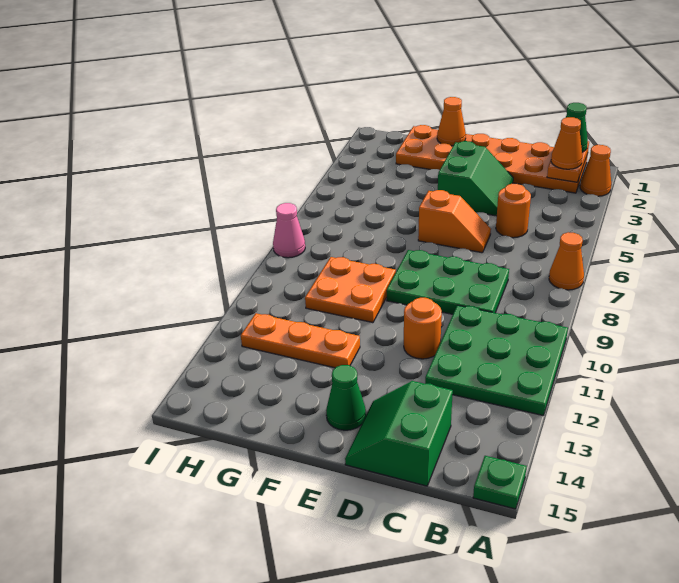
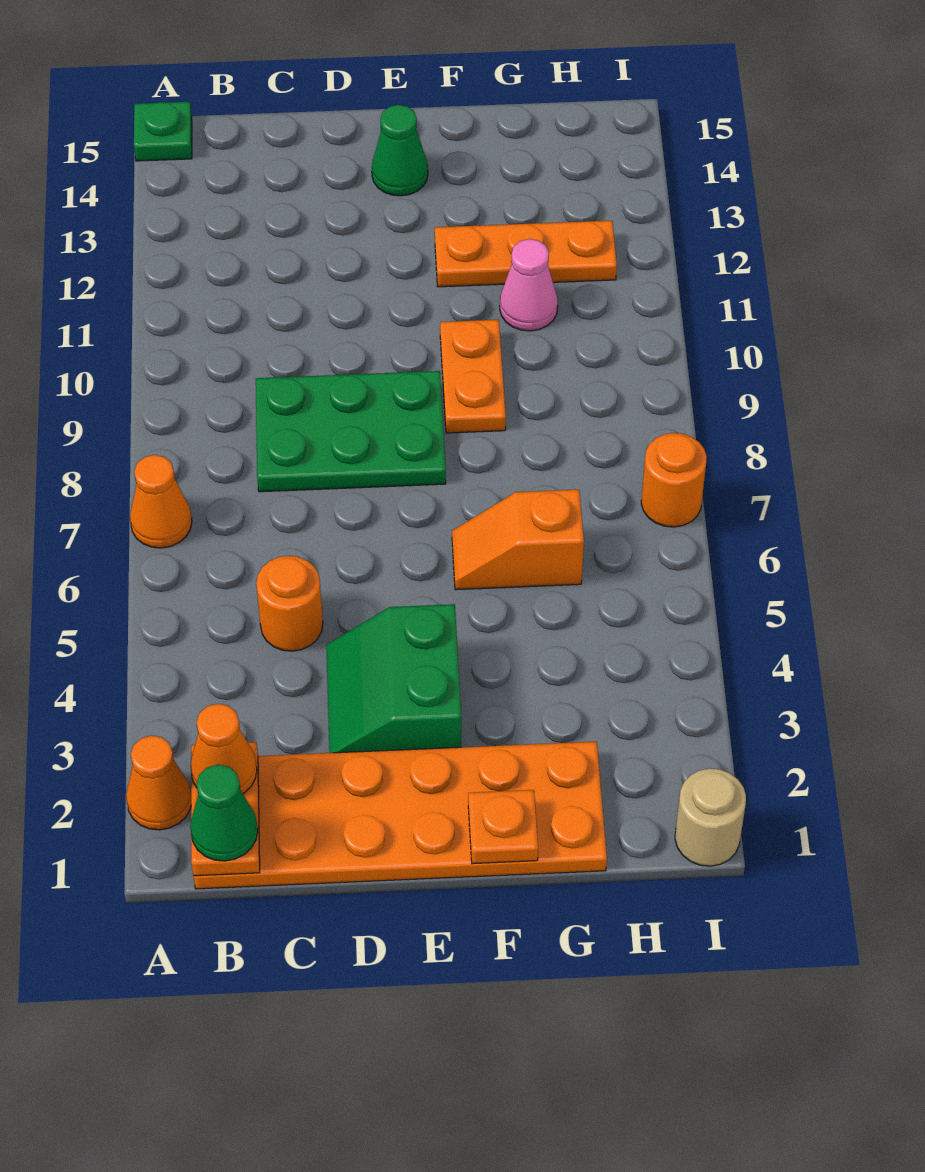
green plate A10:C12 level 1 -> none
green slope C14:D15 level 1 top C -> none
orange slope D6:E6 level 1 top E -> orange slope F6:G6 level 1 top G
orange round brick D11 level 1 -> orange round brick I7 level 1
orange cone F1 level 2 -> orange plate F1 level 2
orange plate F9:G10 level 1 -> orange plate F9:F10 level 1
none -> tan round brick I1 level 1
pink cone I8 level 1 -> pink cone G11 level 1

